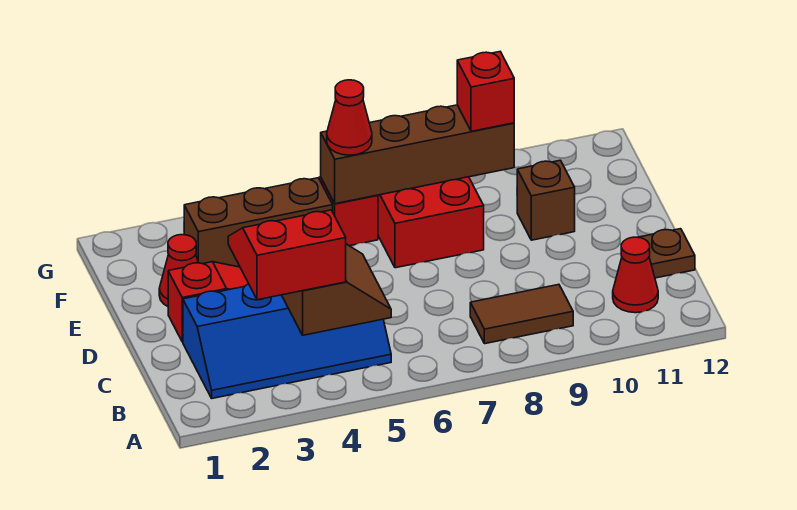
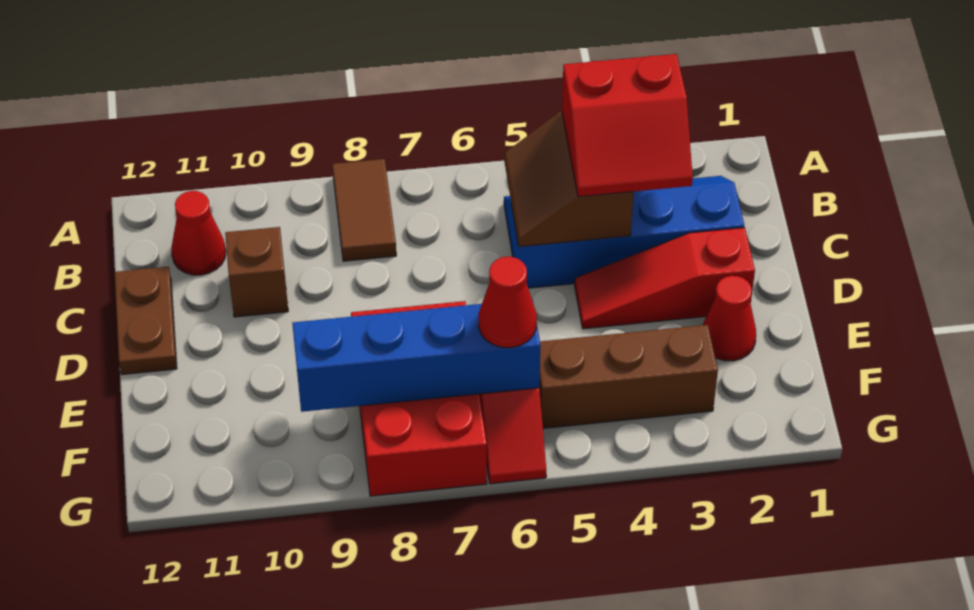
brown tile B8:B9 level 1 -> brown tile A8:B8 level 1
brown plate C12 level 1 -> brown plate C12:D12 level 1
brown brick E10 level 1 -> brown brick C10 level 1
brown brick F6:F9 level 2 -> blue brick F6:F9 level 2
red brick F9 level 3 -> none

